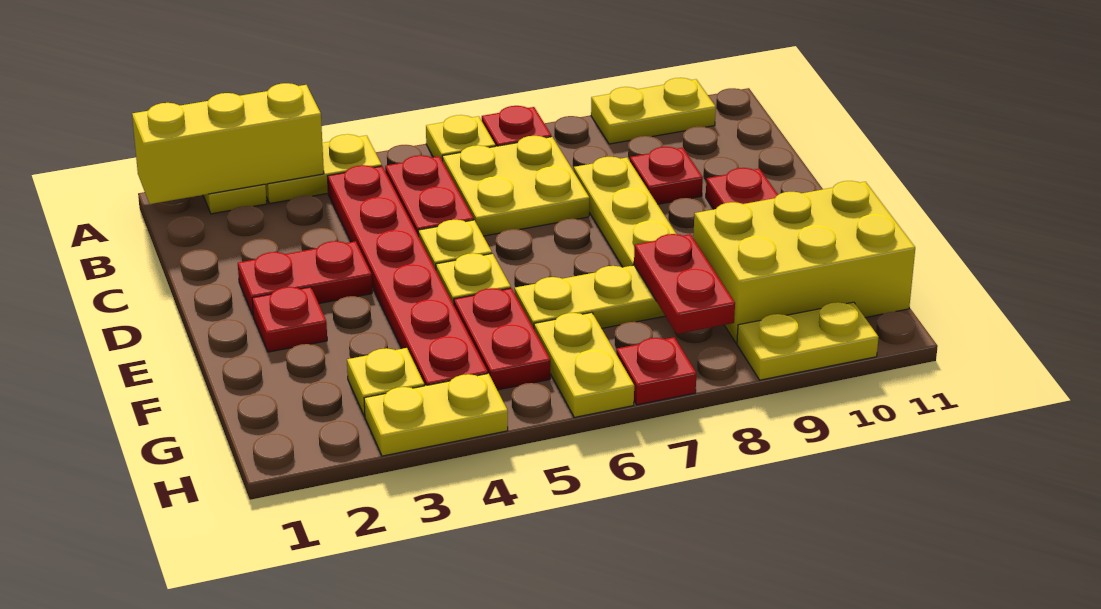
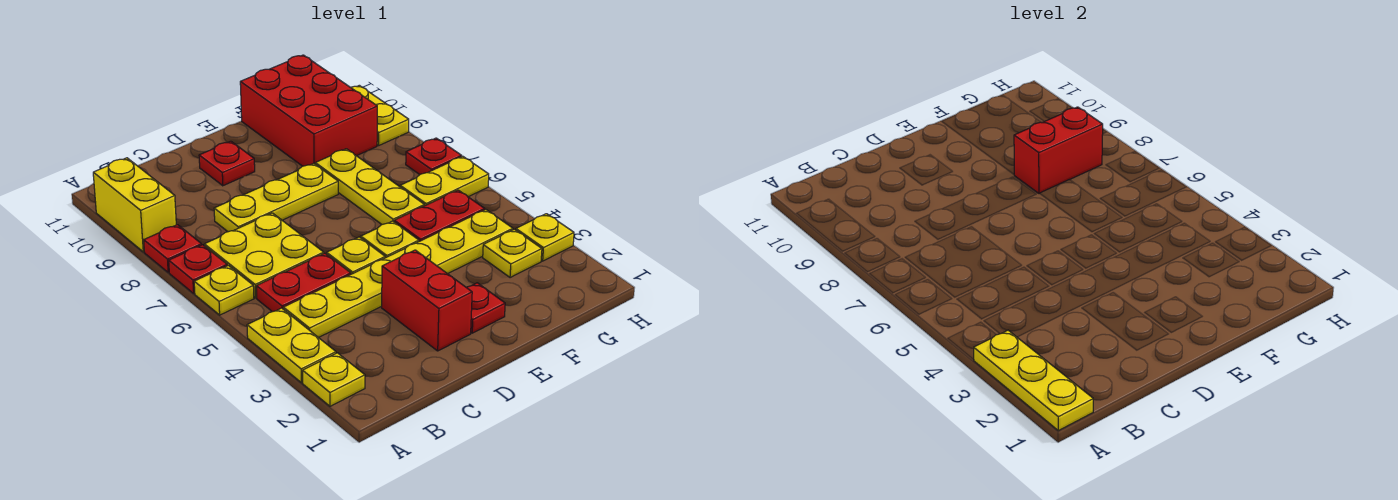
yellow brick A1:A3 level 2 -> yellow plate A1:A3 level 2
yellow plate A9:A10 level 1 -> yellow brick A9:A10 level 1
red plate B4:G4 level 1 -> yellow plate B4:G4 level 1
red plate C9 level 1 -> red plate A8 level 1
red plate D2:D3 level 1 -> red brick D2:D3 level 1
red plate F8:G8 level 2 -> red brick F8:G8 level 2
yellow brick F9:G11 level 1 -> red brick F9:G11 level 1
yellow plate H3:H4 level 1 -> yellow plate H3 level 1

